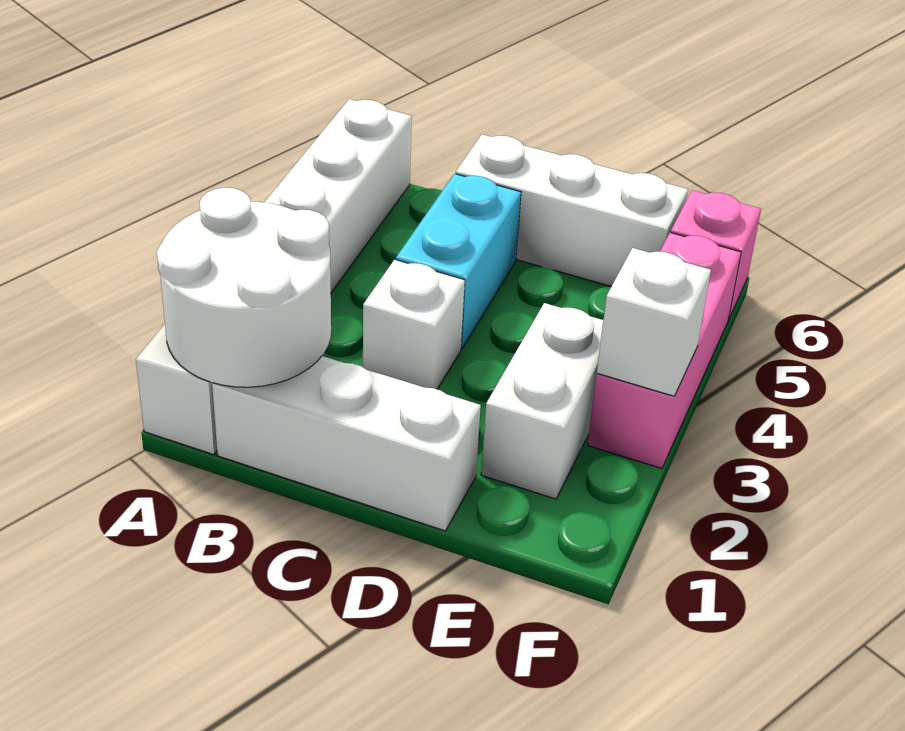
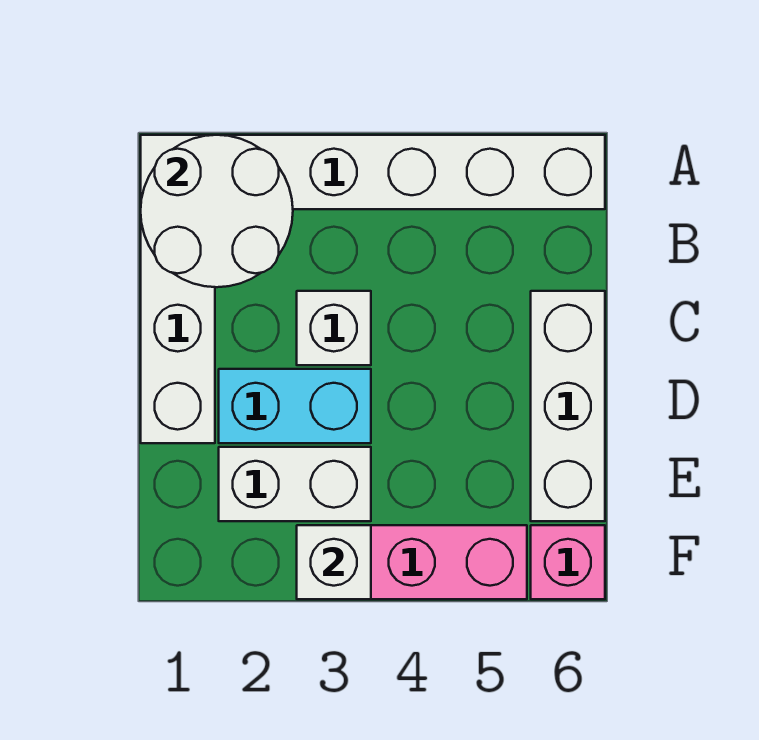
cyan brick C4:C5 level 1 -> cyan brick D2:D3 level 1

